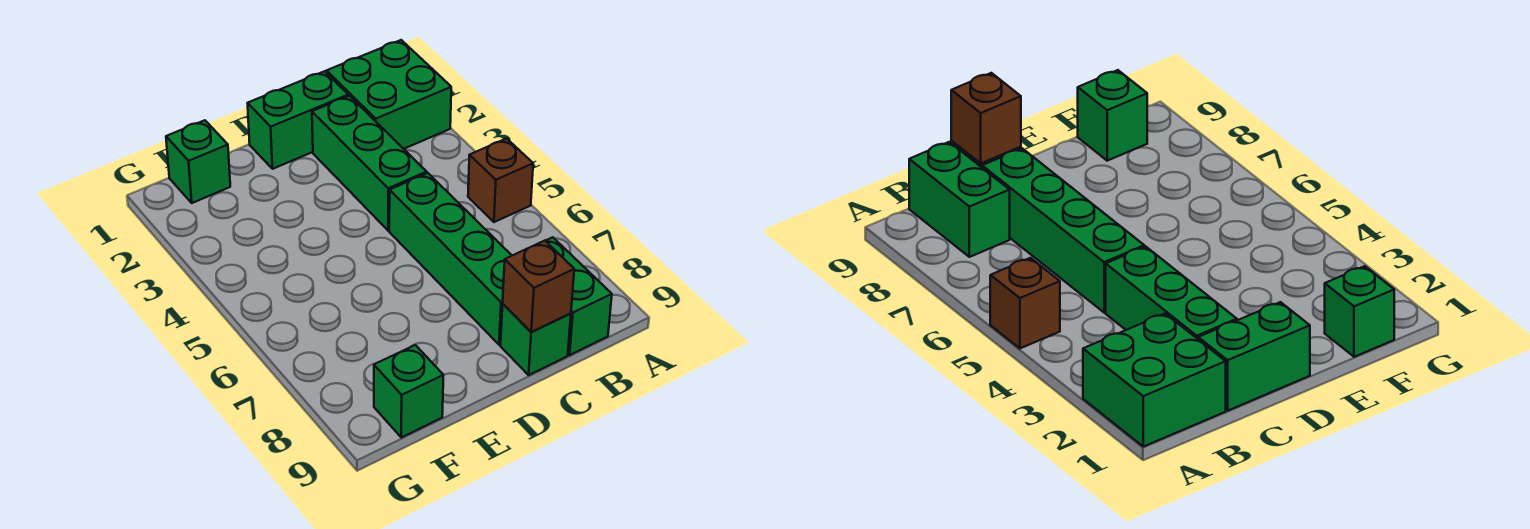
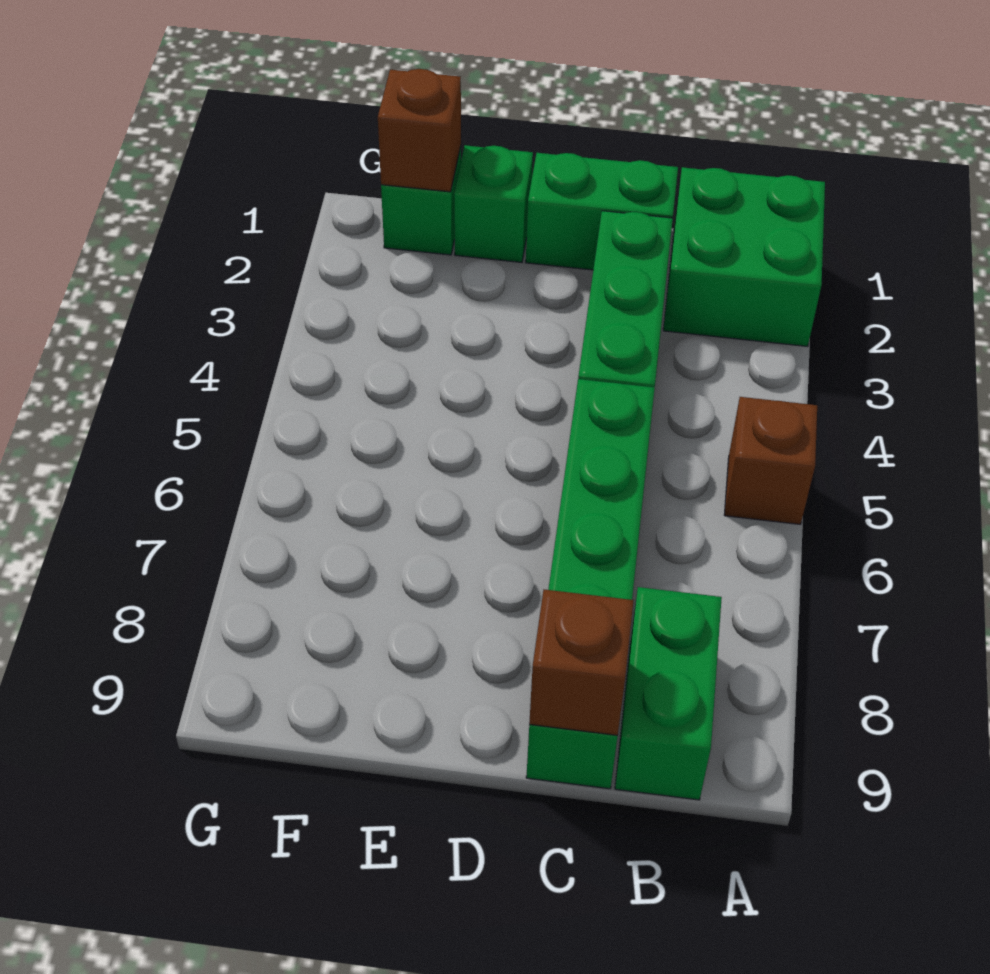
none -> brown brick F1 level 2
green brick F9 level 1 -> green brick E1 level 1

